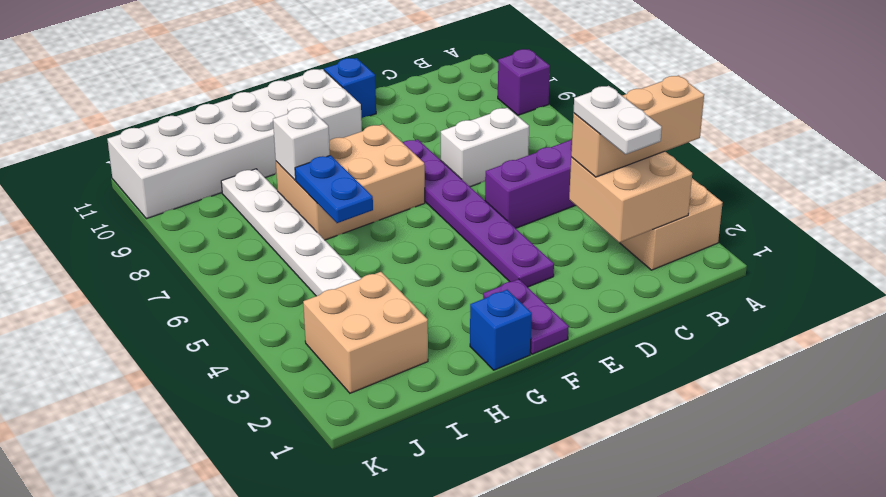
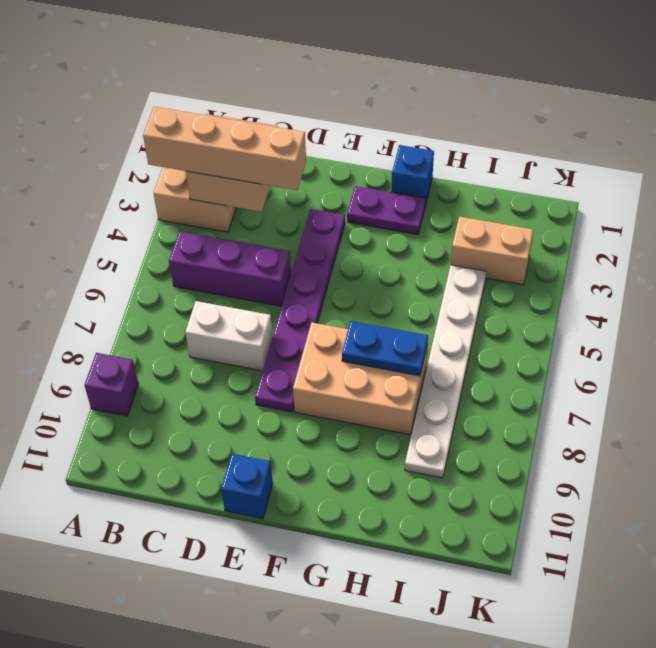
tan brick A3:C3 level 3 -> tan brick A3:D3 level 3
white plate C2:C3 level 4 -> none
purple plate F1:F2 level 1 -> purple plate F2:G2 level 1
white brick F10:K11 level 1 -> none
blue plate H6:H7 level 2 -> blue plate G7:H7 level 2
white brick H8 level 2 -> none
tan brick I2:J3 level 1 -> tan brick I3:J3 level 1

